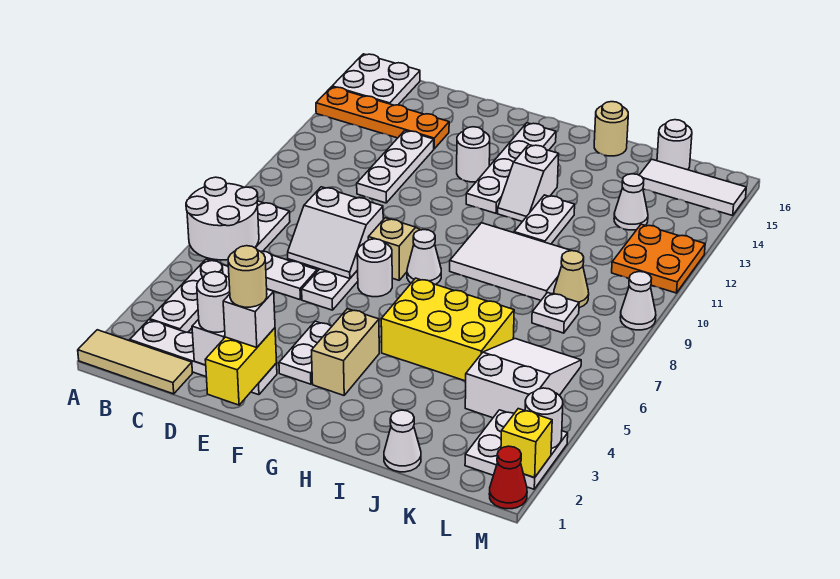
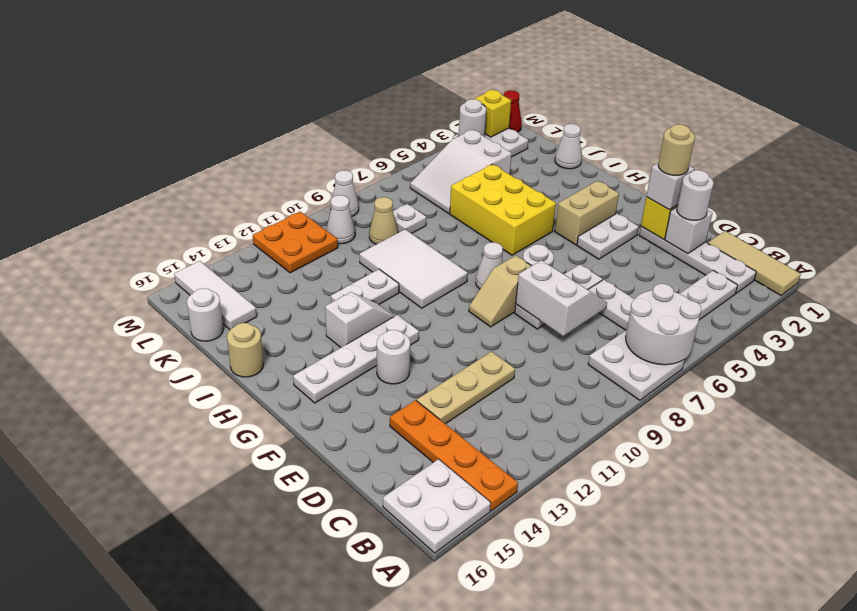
white plate D11:D13 level 1 -> tan plate D11:D13 level 1
white cone K13 level 1 -> white cone L10 level 1

